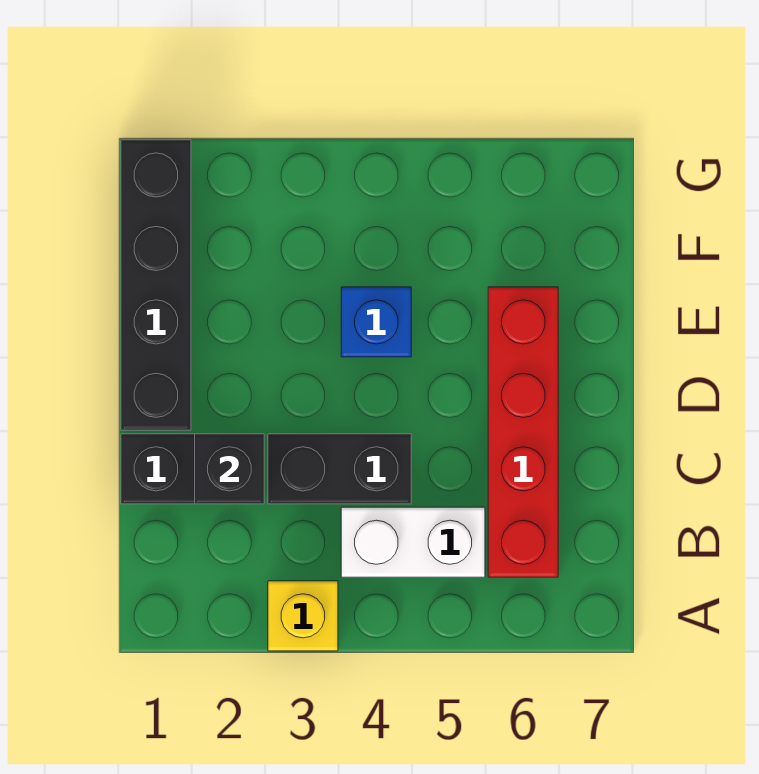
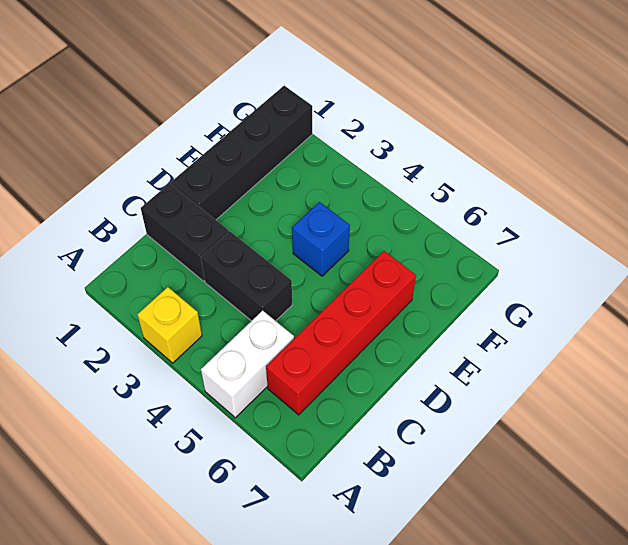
white brick B4:B5 level 1 -> white brick A5:B5 level 1
black brick C2 level 2 -> none

